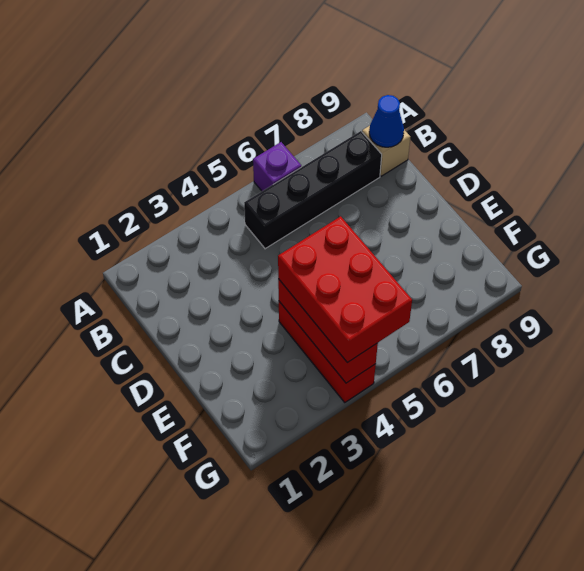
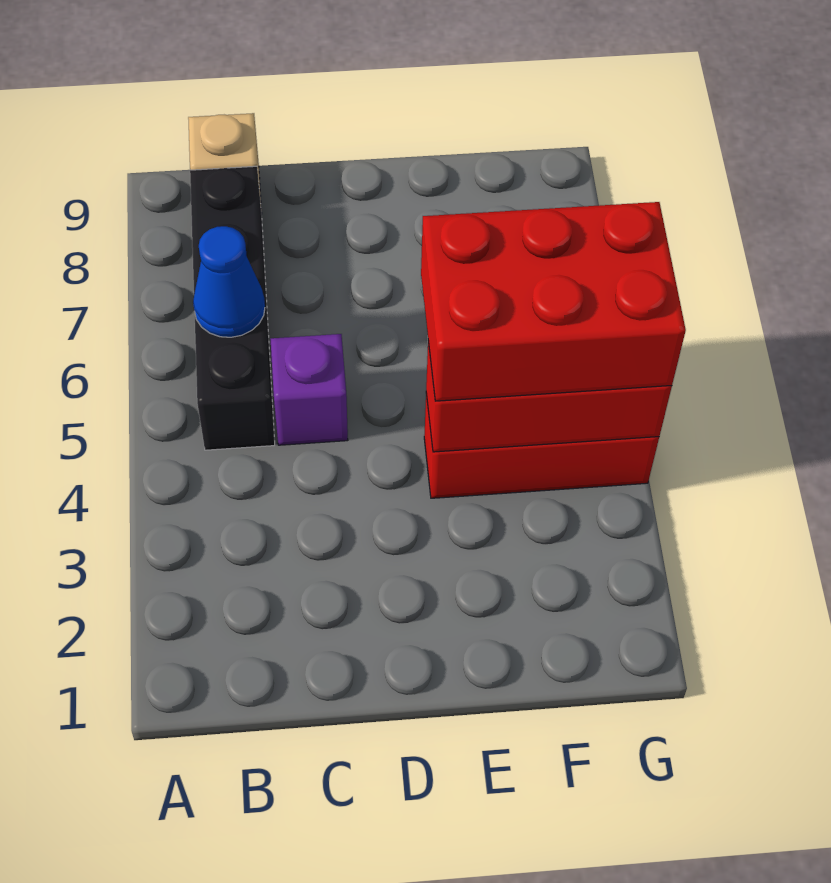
purple brick A6 level 1 -> purple brick C5 level 1
blue cone B9 level 2 -> blue cone B6 level 2

